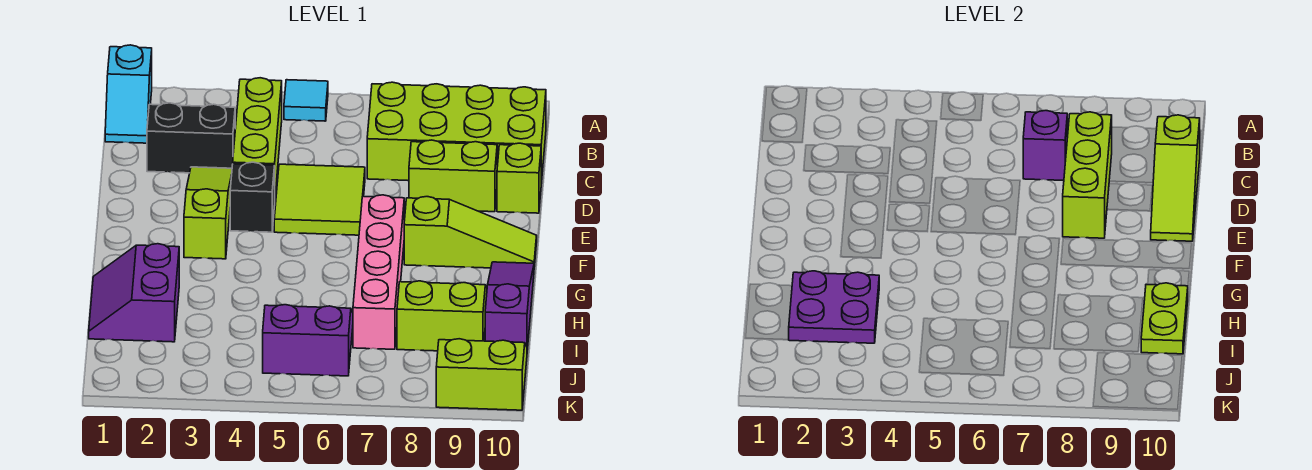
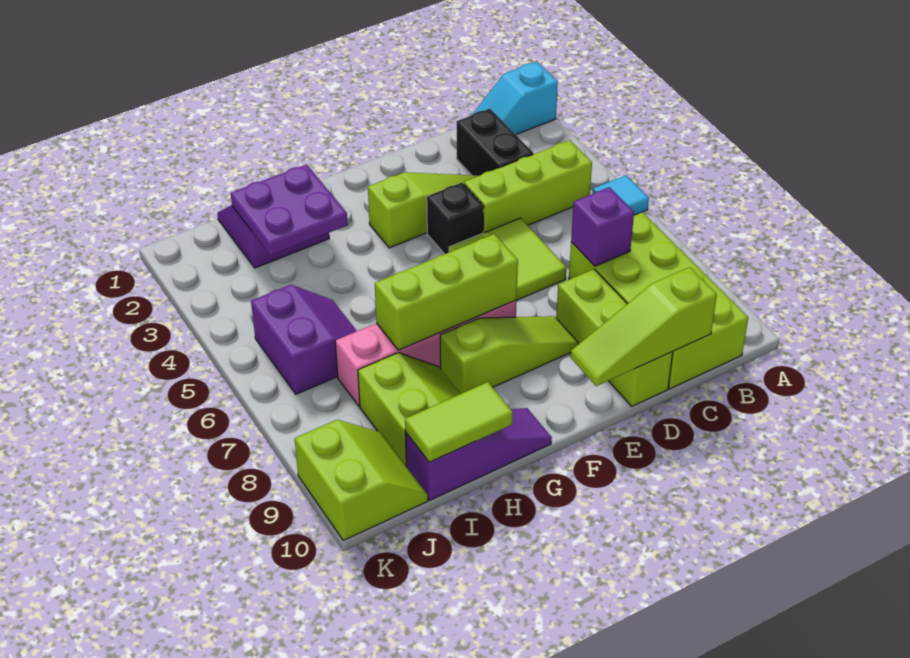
lime brick C8:E8 level 2 -> lime brick F7:H7 level 2
lime slope F8:F10 level 1 top 8 -> lime slope E8:G8 level 1 top G
lime plate H10:I10 level 2 -> lime tile H10:I10 level 2

